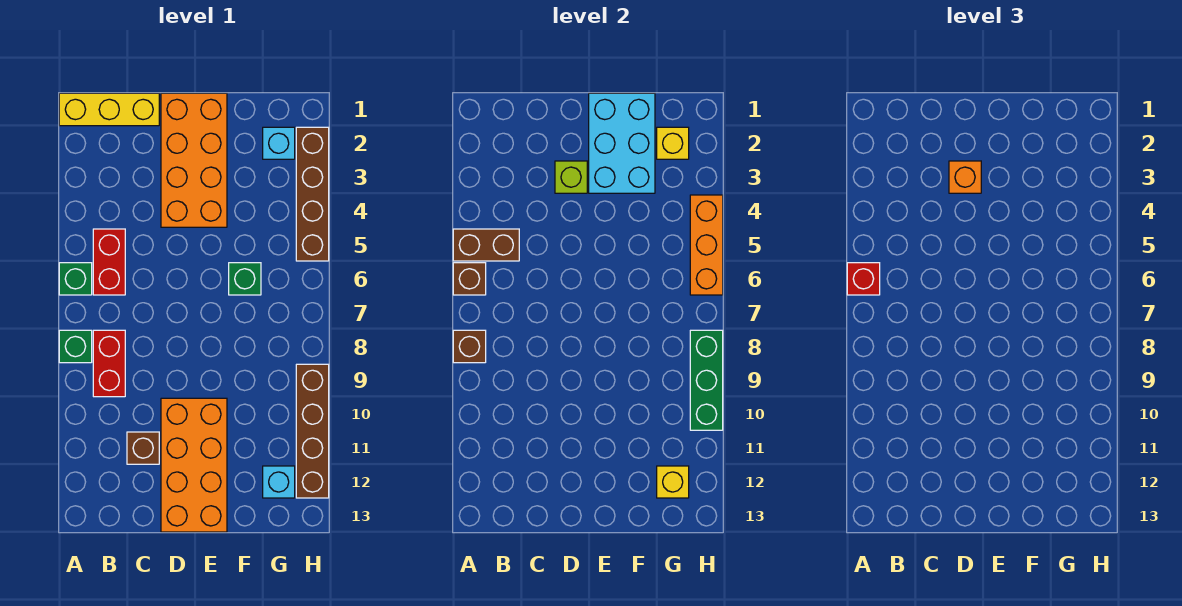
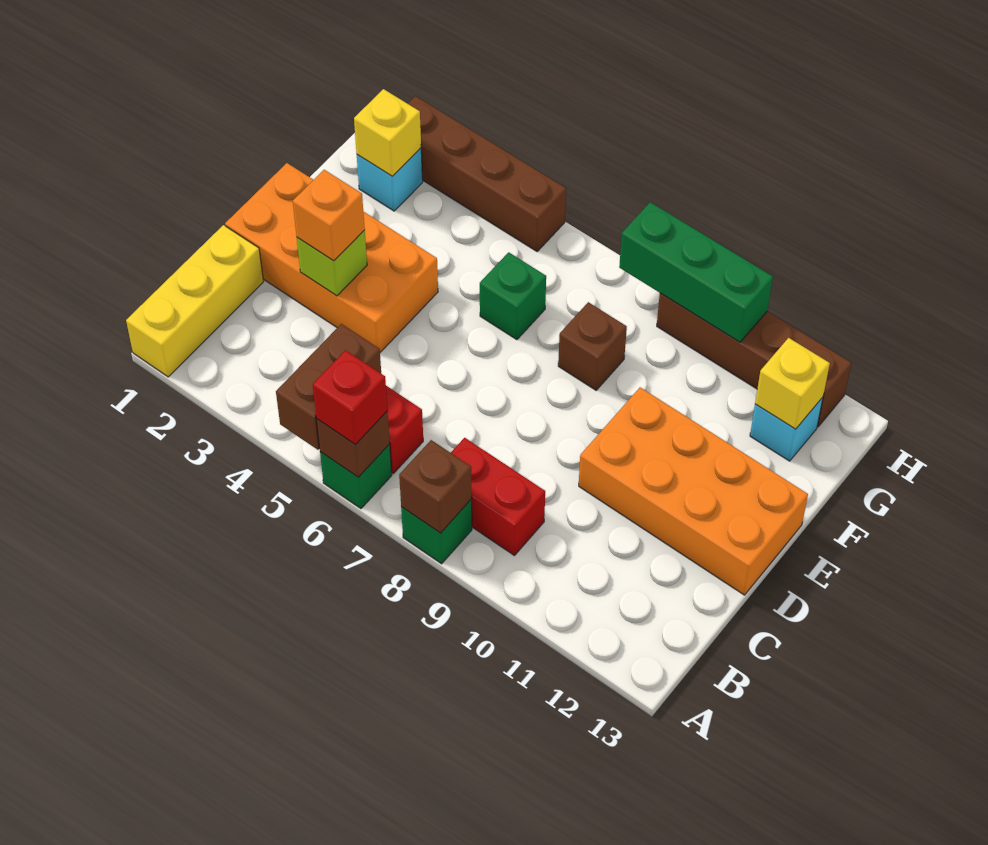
brown brick C11 level 1 -> brown brick F8 level 1
cyan brick E1:F3 level 2 -> none
orange brick H4:H6 level 2 -> none

